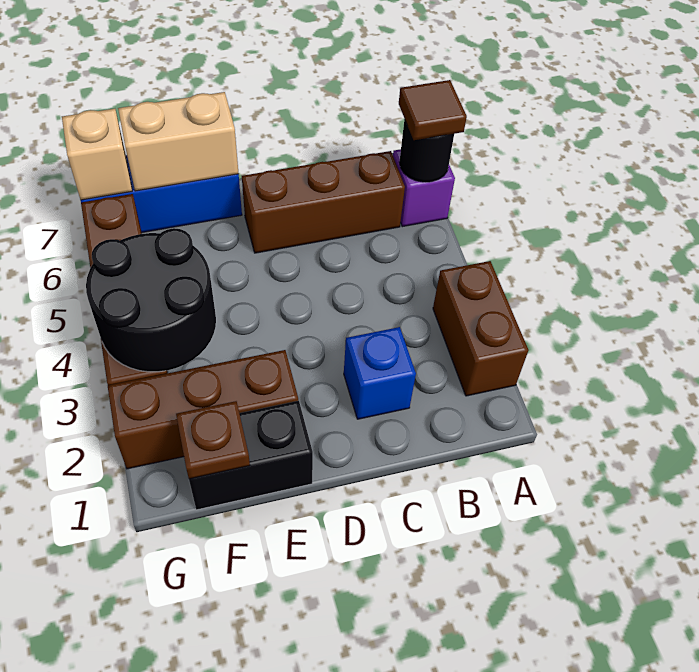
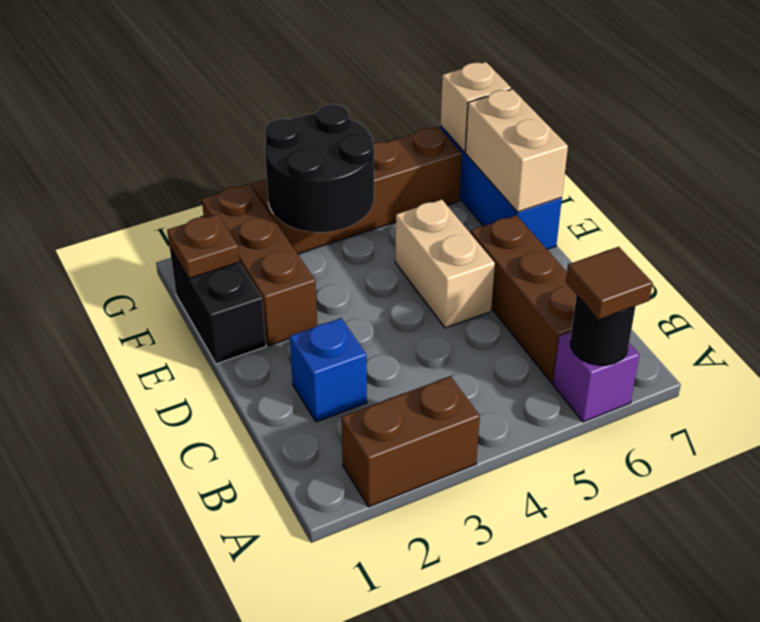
none -> tan brick D5:E5 level 1

